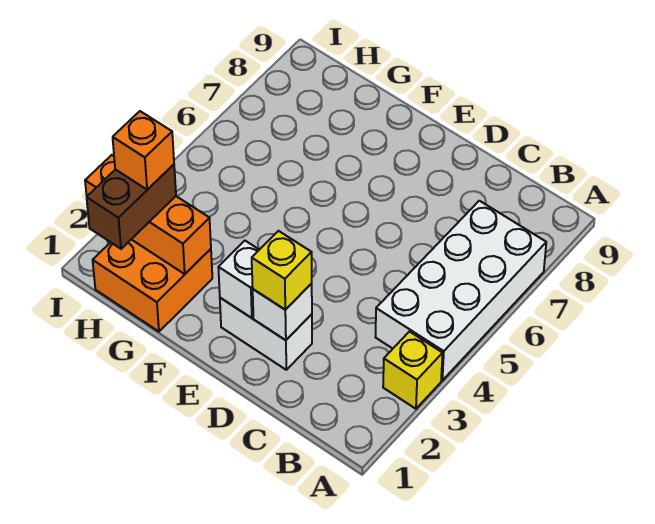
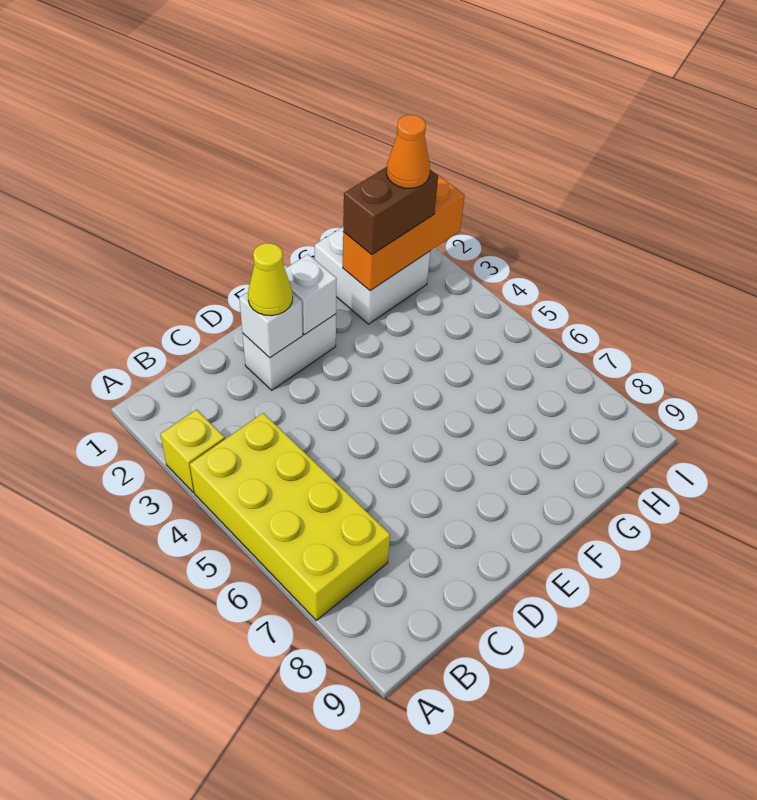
white brick A4:B7 level 1 -> yellow brick A4:B7 level 1
yellow brick D2 level 3 -> yellow cone D2 level 3
orange brick G1:H2 level 1 -> white brick G1:H2 level 1
brown brick H1:H2 level 3 -> brown brick G2:H2 level 3
orange brick H2 level 4 -> orange cone H2 level 4

